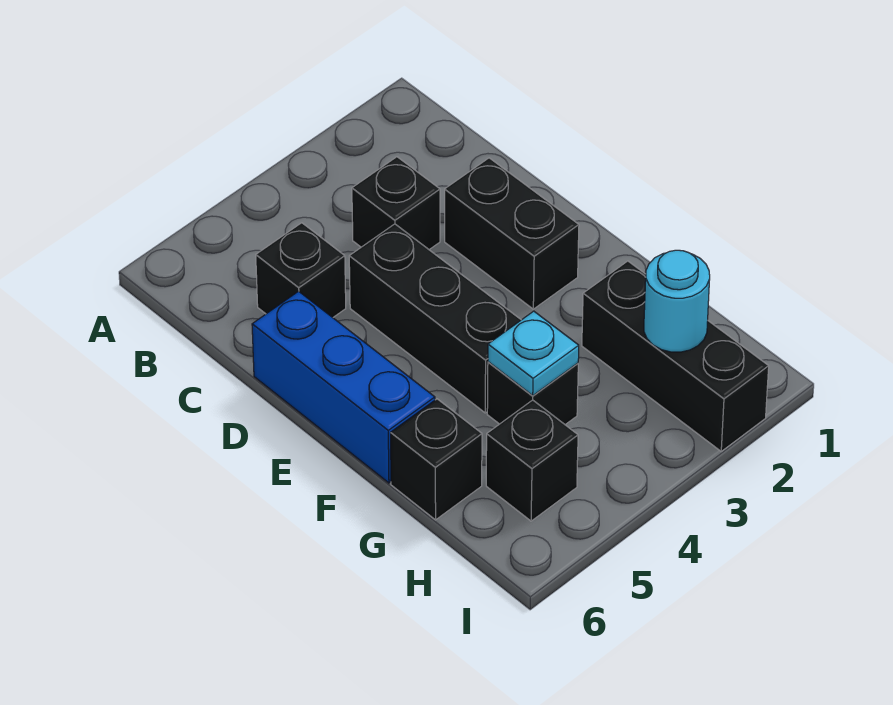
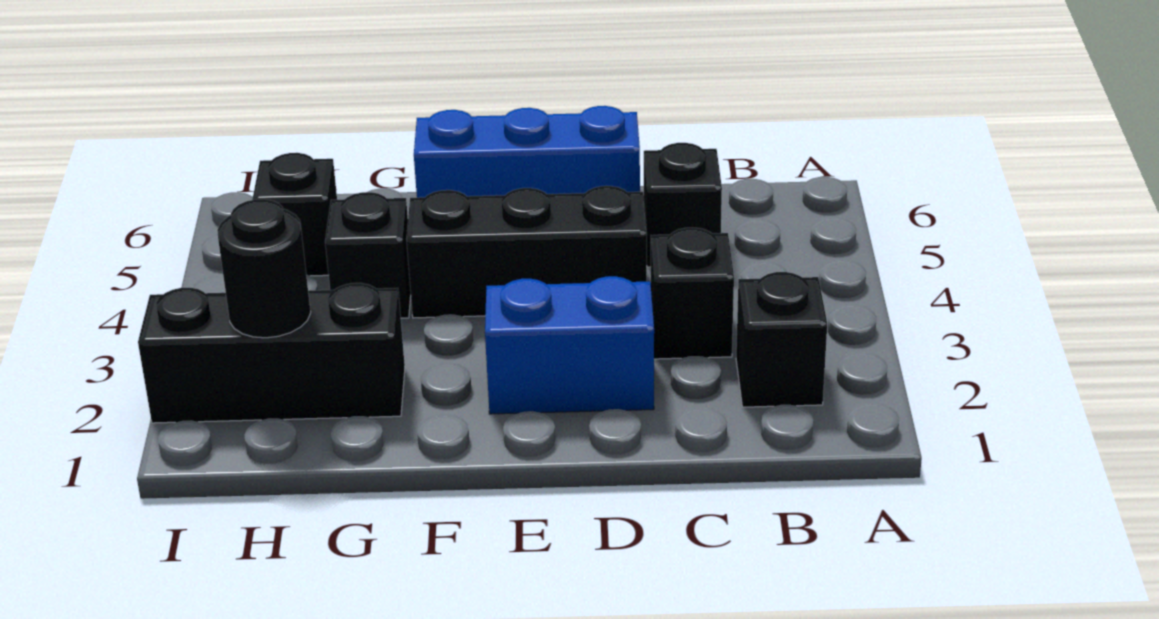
black brick D2:E2 level 1 -> blue brick D2:E2 level 1
cyan plate G4 level 2 -> none
black brick G6 level 1 -> black brick B2 level 1
cyan round brick H2 level 2 -> black round brick H2 level 2

